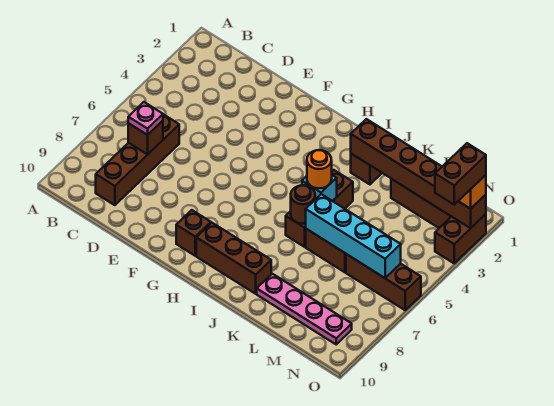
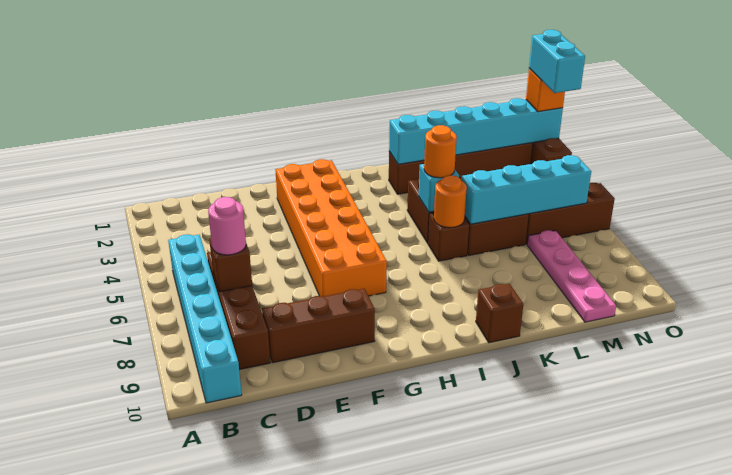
none -> cyan brick B5:B10 level 1
pink plate C7 level 3 -> pink round brick C7 level 3
none -> orange brick F2:G7 level 1
brown brick G9 level 1 -> brown brick J10 level 1
brown brick H9:J9 level 1 -> brown brick D9:F9 level 1
brown brick J2:O2 level 2 -> cyan brick J2:O2 level 2
brown round brick J6 level 2 -> orange round brick J6 level 2
pink plate K9:N9 level 1 -> pink plate M7:M10 level 1
brown brick O2:O3 level 4 -> cyan brick O2:O3 level 4

